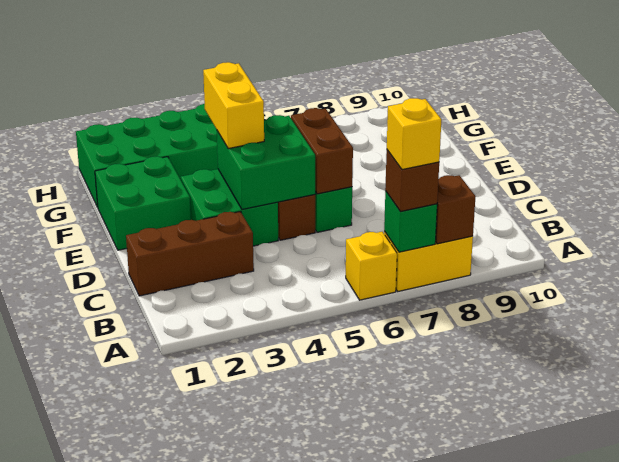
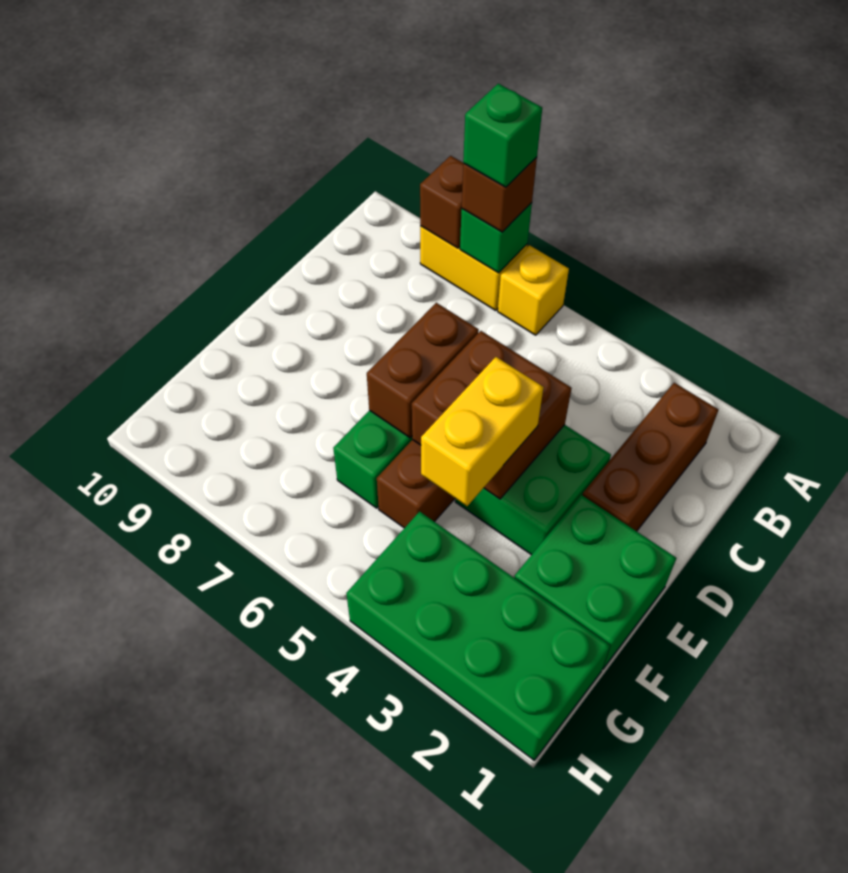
yellow brick A7 level 4 -> green brick A7 level 4
brown brick C1:C3 level 1 -> brown brick B2:D2 level 1
green brick D4:E5 level 2 -> brown brick D4:E5 level 2

